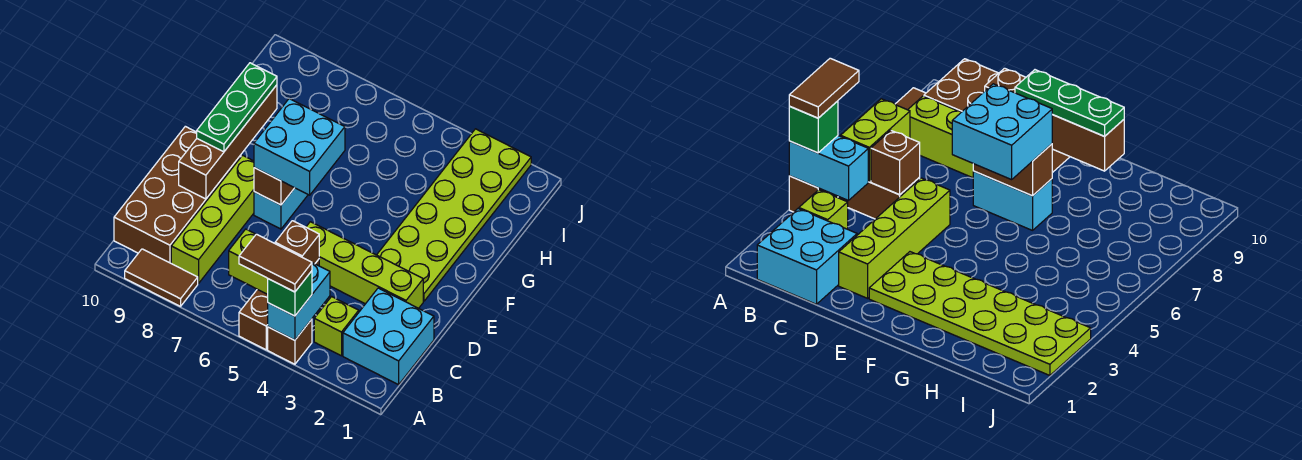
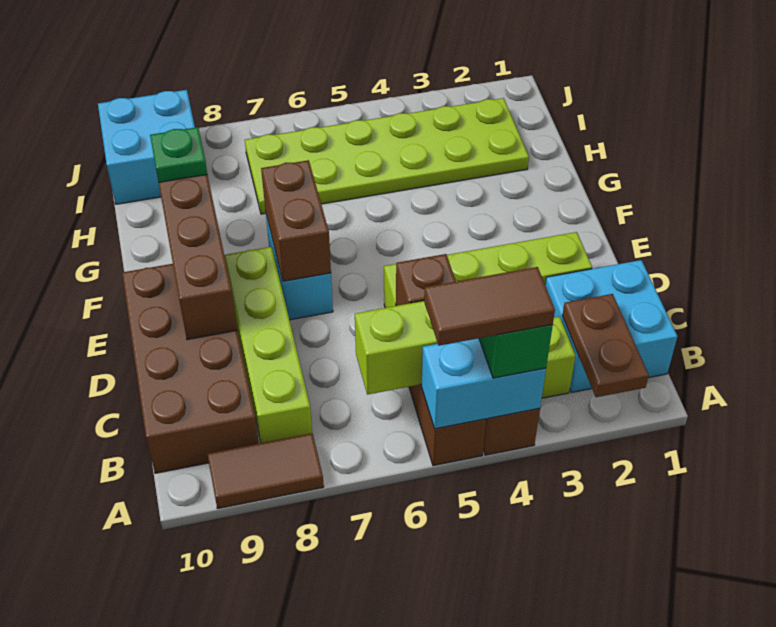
none -> brown plate A2:B2 level 2
cyan brick A4:B4 level 2 -> cyan brick A4:A5 level 2
lime plate E2:J3 level 1 -> lime plate H2:I7 level 1
cyan brick E6:F7 level 3 -> cyan brick I9:J10 level 1
green plate E9:G9 level 3 -> green plate G9 level 3

